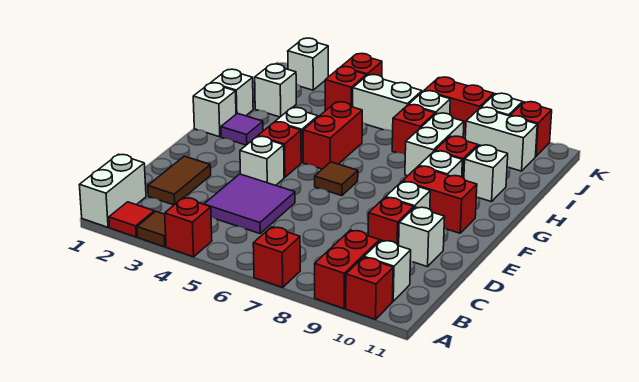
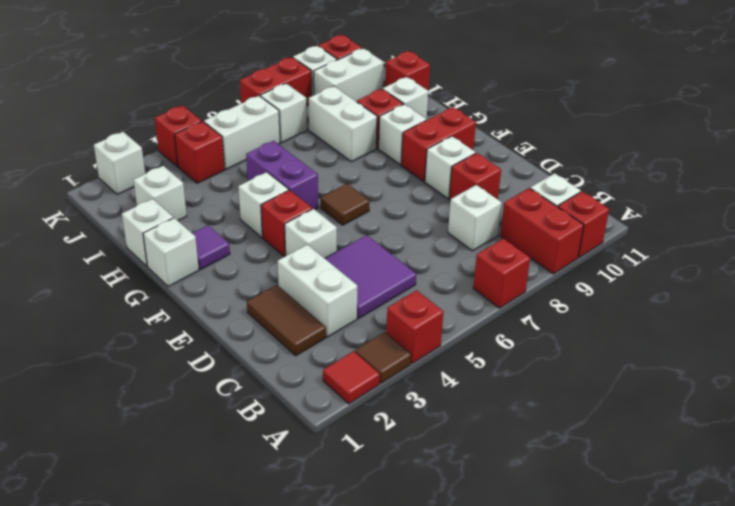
white brick A1:B1 level 1 -> white brick C3:D3 level 1
white brick D10 level 1 -> white brick C8 level 1
red brick G5:H5 level 1 -> purple brick G5:H5 level 1
red brick I7 level 1 -> red brick I11 level 1

